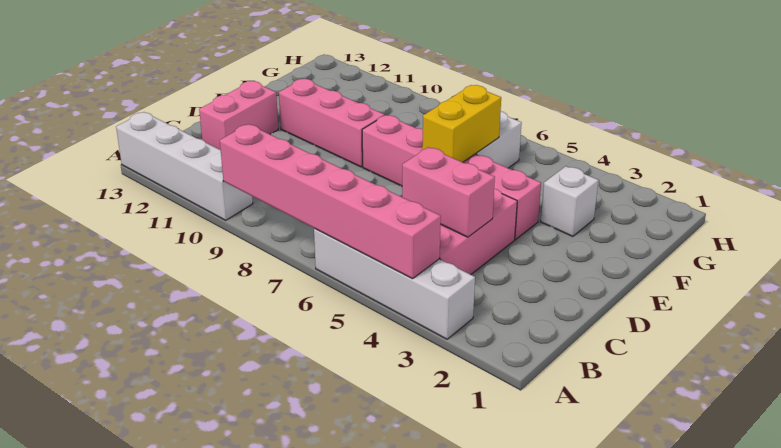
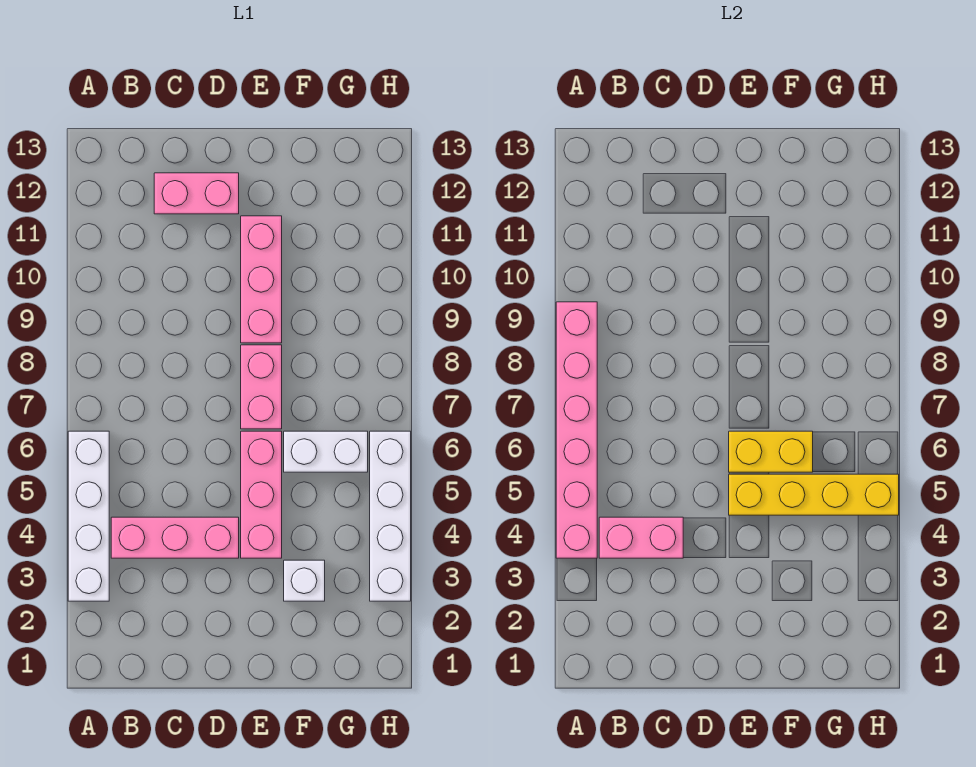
white brick A10:A13 level 1 -> white brick H3:H6 level 1
pink brick C4:C5 level 2 -> pink brick B4:C4 level 2
none -> yellow brick E5:H5 level 2

